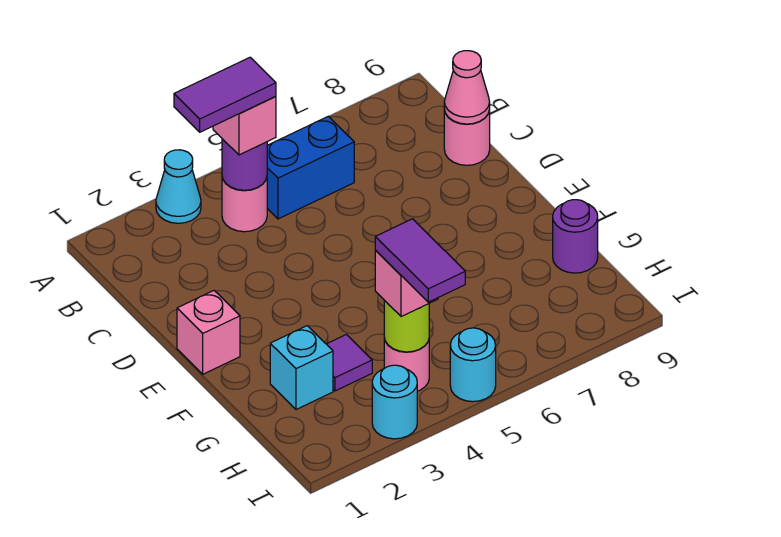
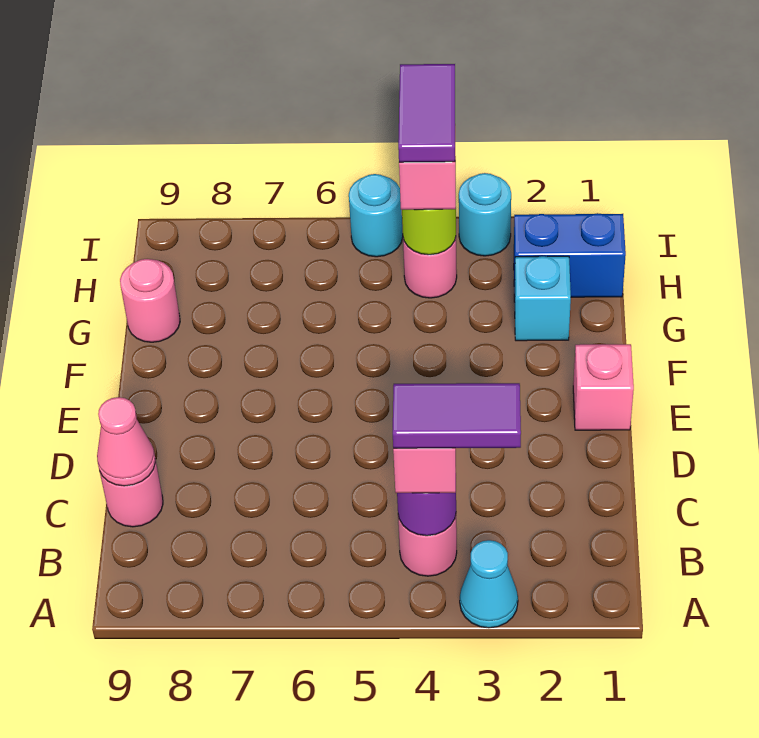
blue brick B5:B6 level 1 -> blue brick H1:H2 level 1
purple tile G3 level 1 -> none
purple round brick G9 level 1 -> pink round brick G9 level 1

